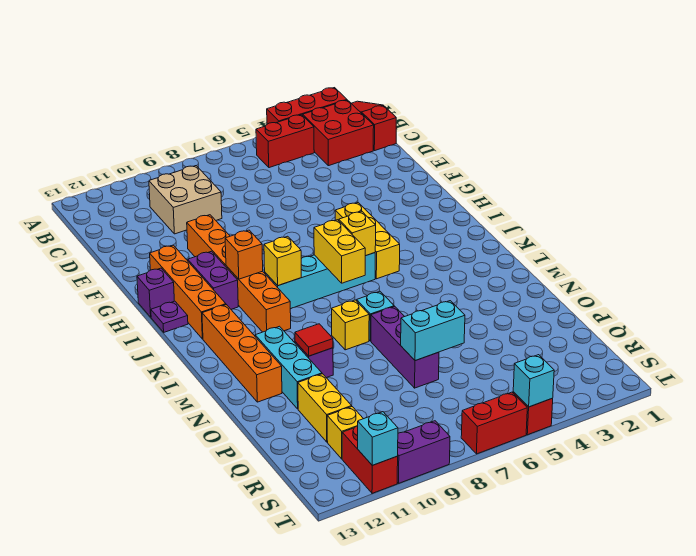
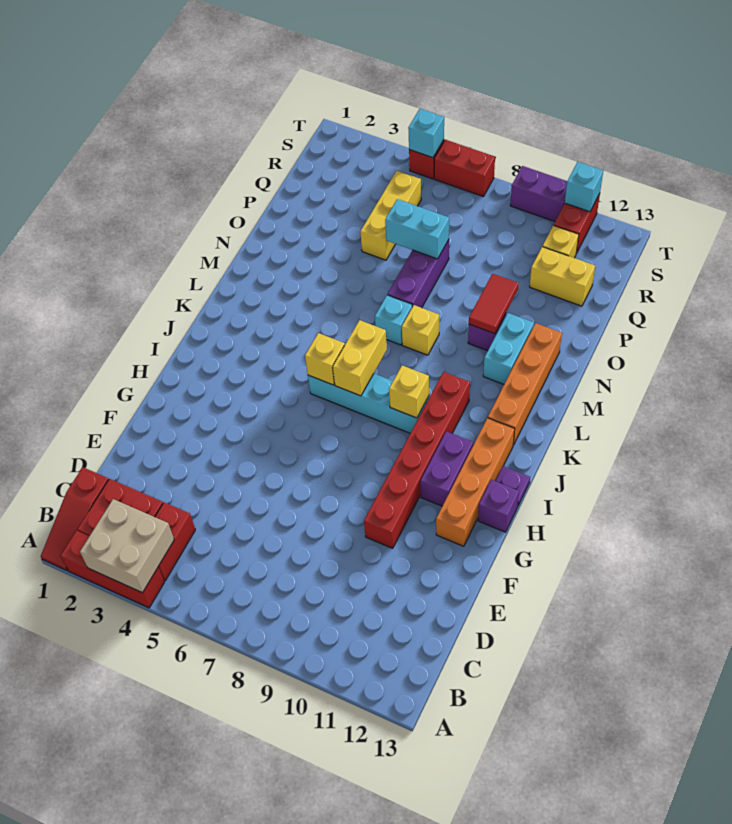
red brick B4:B5 level 1 -> red brick B4:C4 level 1
tan brick C9:D10 level 1 -> tan brick A3:B4 level 2
orange brick F10:K10 level 1 -> red brick F10:K10 level 1
yellow brick H5:J5 level 1 -> yellow brick P5:R5 level 1
orange brick I10 level 2 -> none
cyan brick M11:O11 level 1 -> cyan brick M11:N11 level 1
red tile N10 level 2 -> red tile N10:O10 level 2
yellow brick P11:Q11 level 1 -> yellow brick Q11:Q12 level 1

